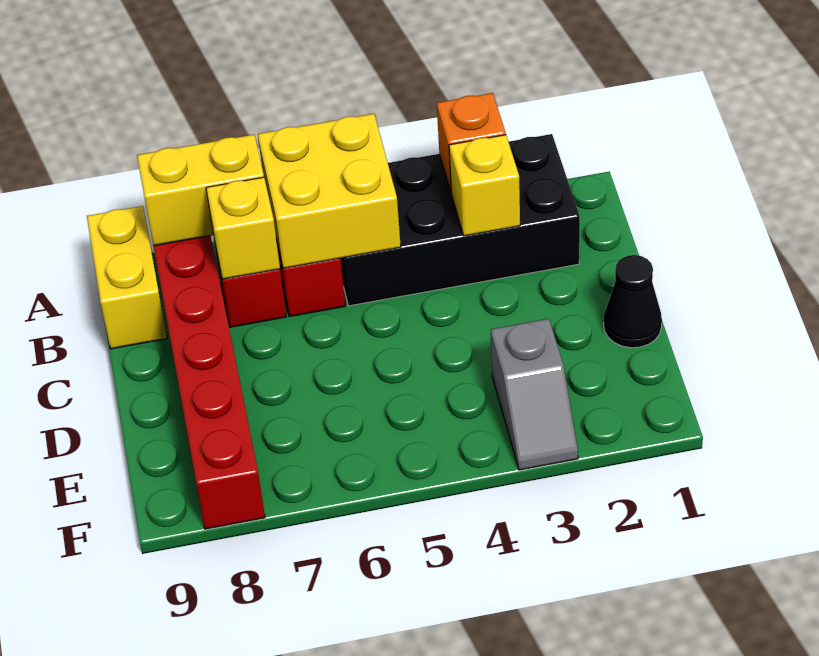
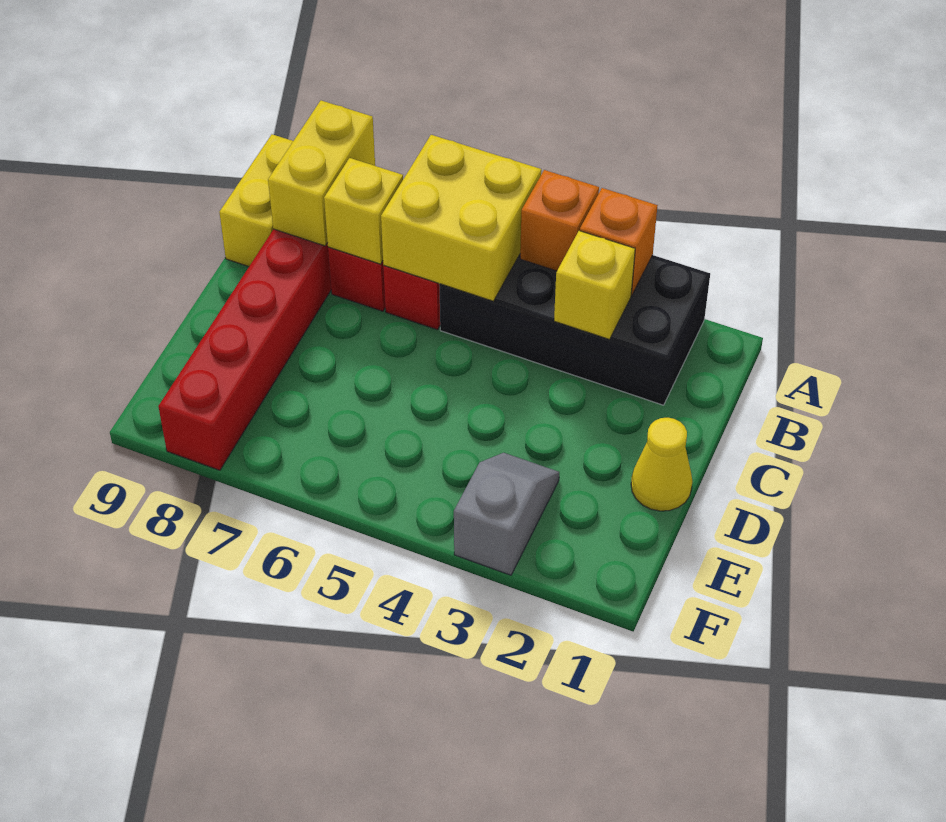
none -> orange brick A4 level 2
yellow brick A7:A8 level 2 -> yellow brick A8:B8 level 2
black cone D1 level 1 -> yellow cone D1 level 1
grey slope E3:F3 level 1 top E -> grey slope E3:F3 level 1 top F

